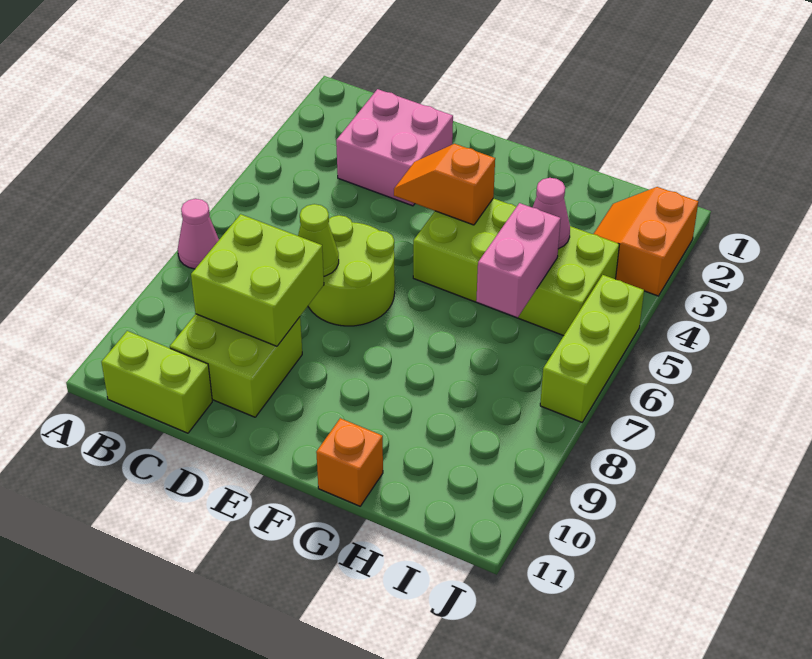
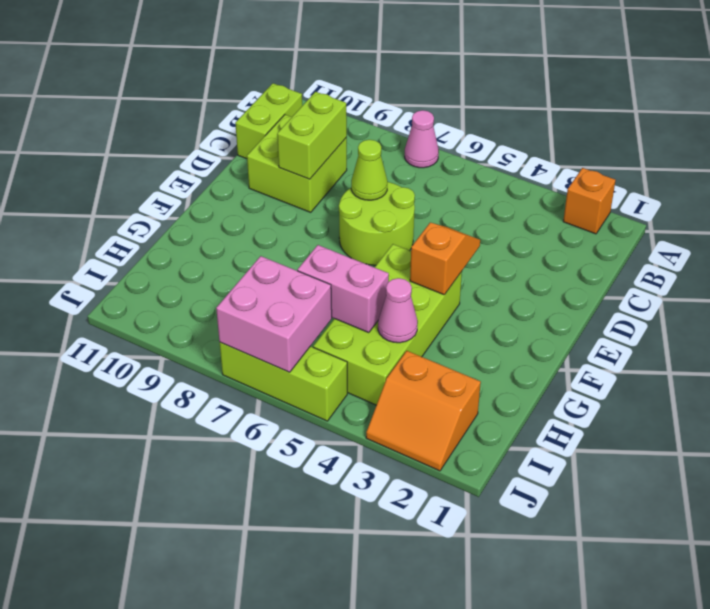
pink brick C2:D3 level 1 -> pink brick I6:J7 level 2
lime brick C8:D9 level 2 -> lime brick C9:D9 level 2
orange brick G11 level 1 -> orange brick A2 level 1
orange slope I2:J3 level 1 top J -> orange slope I2:J3 level 1 top I

